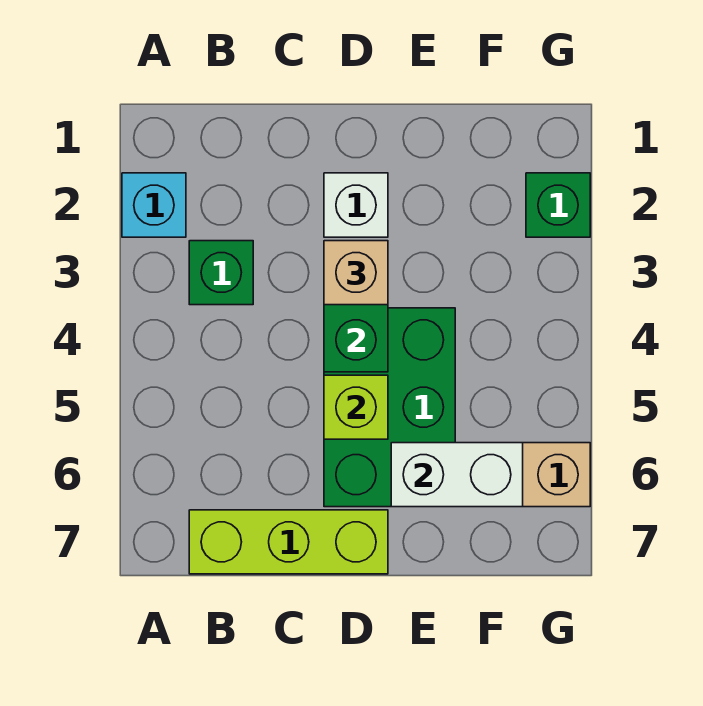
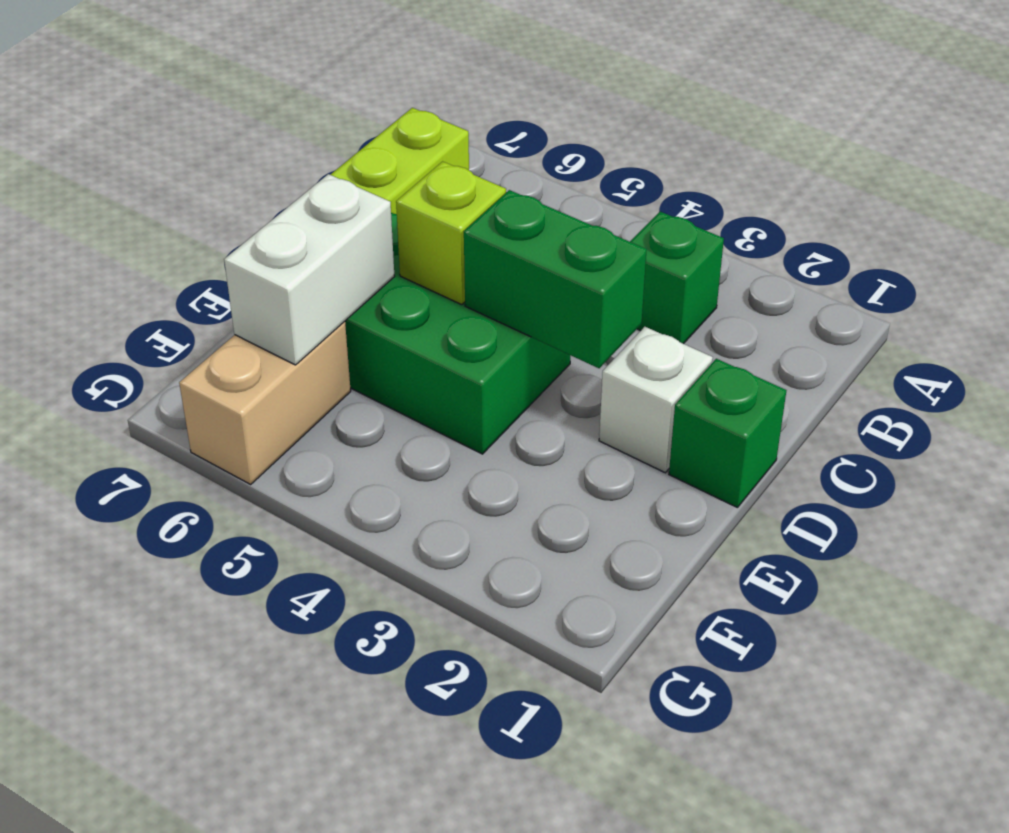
cyan brick A2 level 1 -> none
tan brick D3 level 3 -> none
green brick G2 level 1 -> green brick D1 level 1

